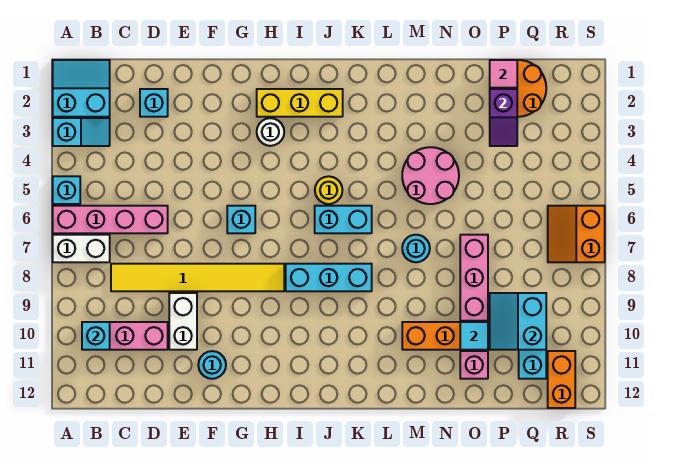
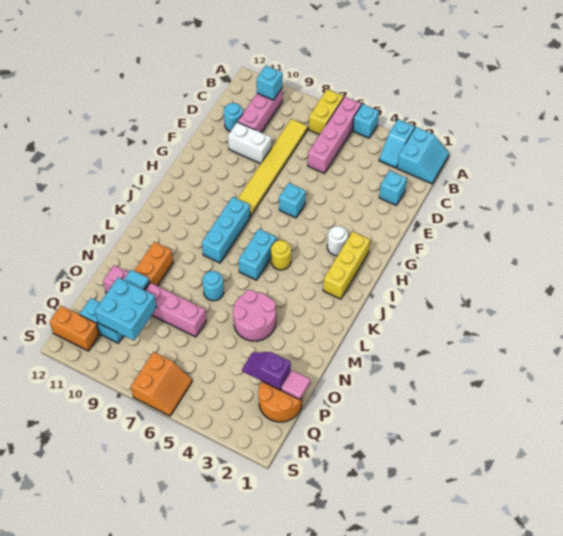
white brick A7:B7 level 1 -> yellow brick A7:B7 level 1
cyan round brick F11 level 1 -> cyan round brick D11 level 1
cyan slope P9:Q10 level 2 top Q -> cyan brick P9:Q10 level 2
orange slope R6:S7 level 1 top S -> orange slope R6:S7 level 1 top 7

